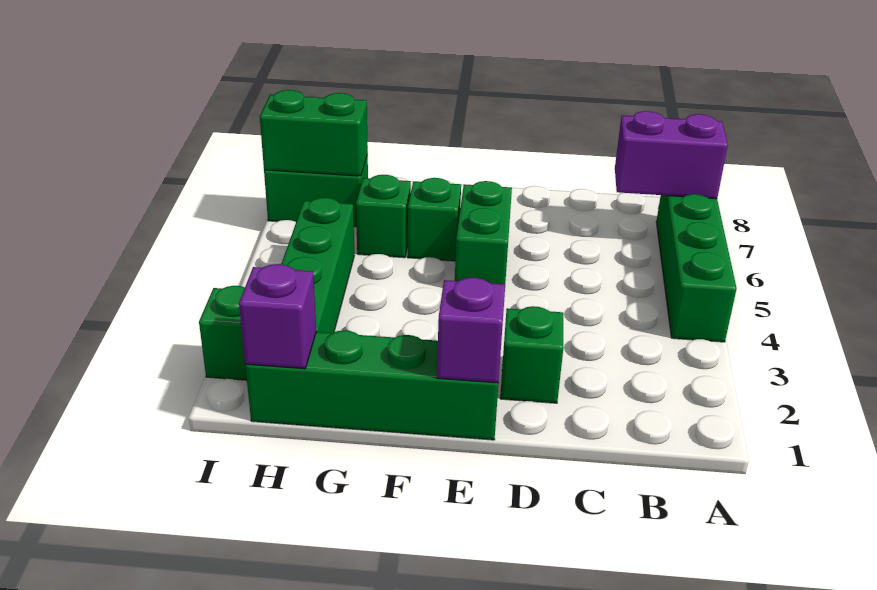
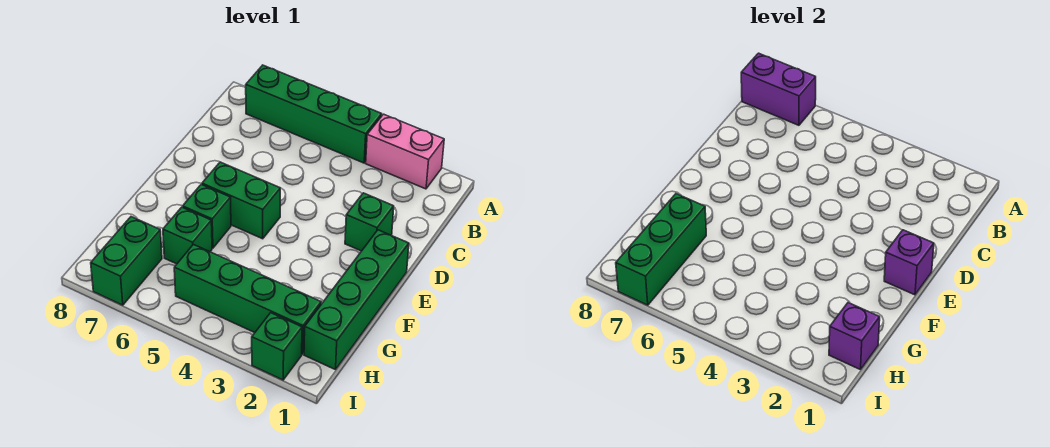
none -> pink brick A2:A3 level 1
purple brick A7:B7 level 2 -> purple brick A7:A8 level 2
green brick H7:I7 level 2 -> green brick G7:I7 level 2

